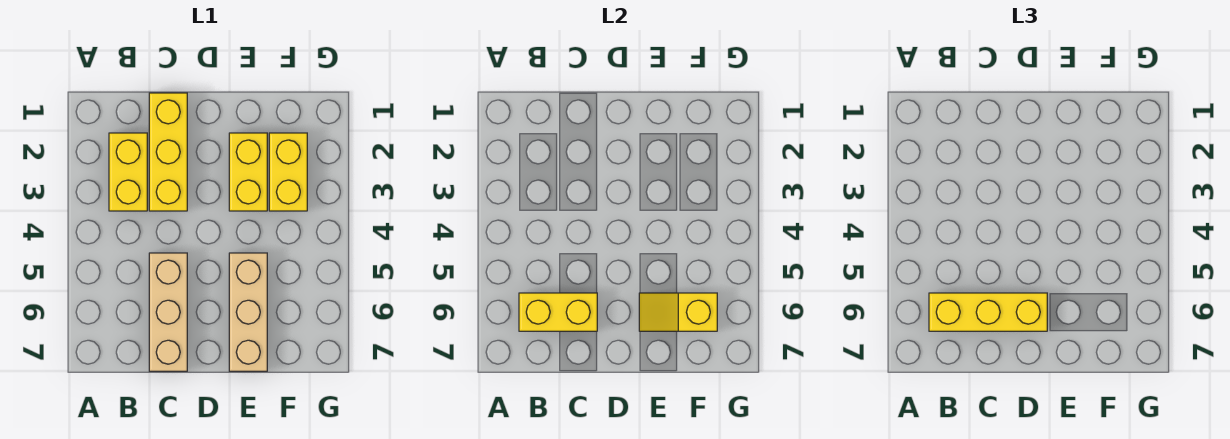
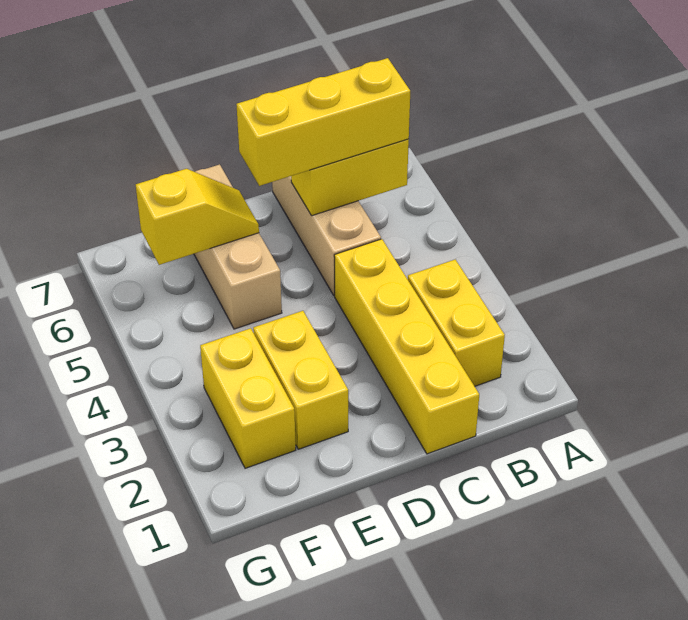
yellow brick C1:C3 level 1 -> yellow brick C1:C4 level 1

